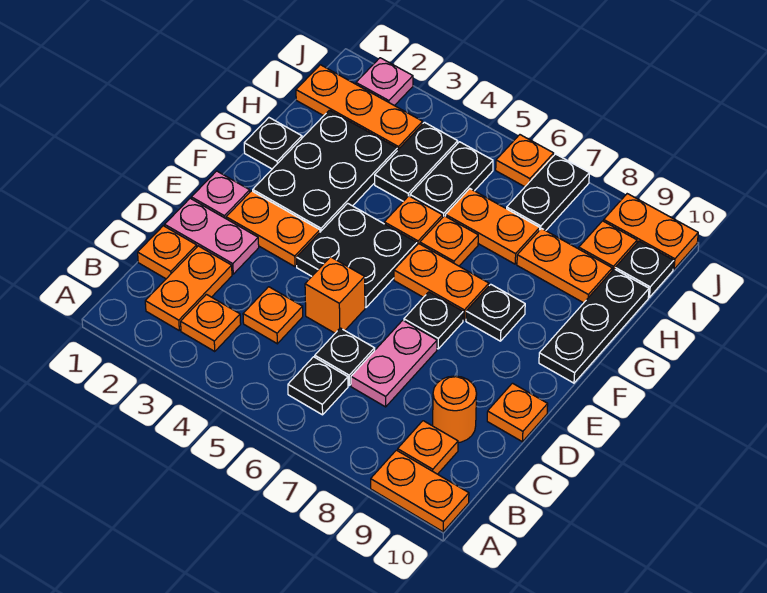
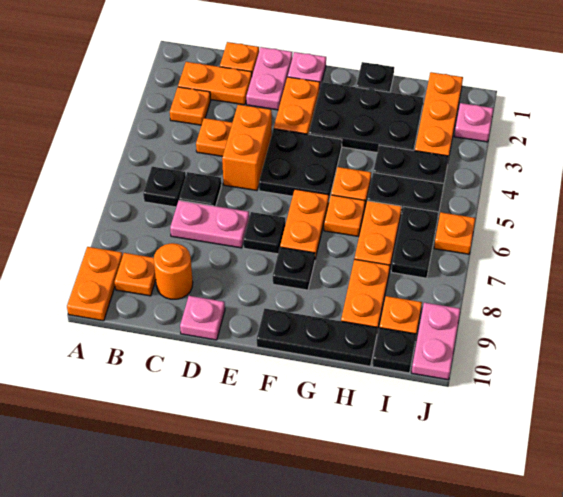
orange brick D5 level 1 -> orange brick D4:D5 level 1
orange plate D10 level 1 -> pink plate D10 level 1
black plate I7:J7 level 1 -> black plate I6:I7 level 1
orange plate J9:J10 level 1 -> pink plate J9:J10 level 1

